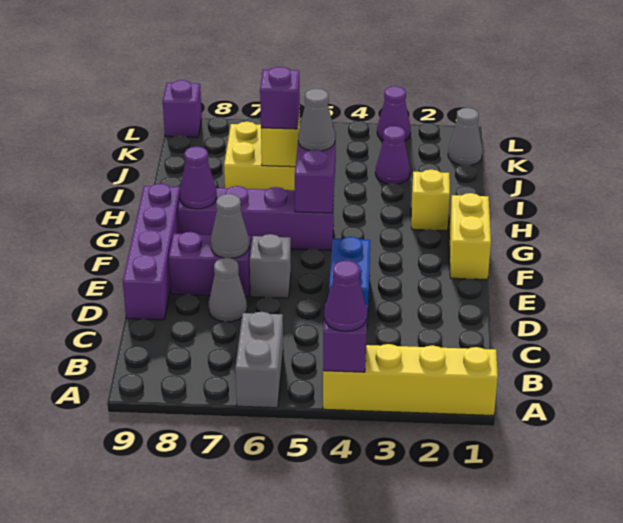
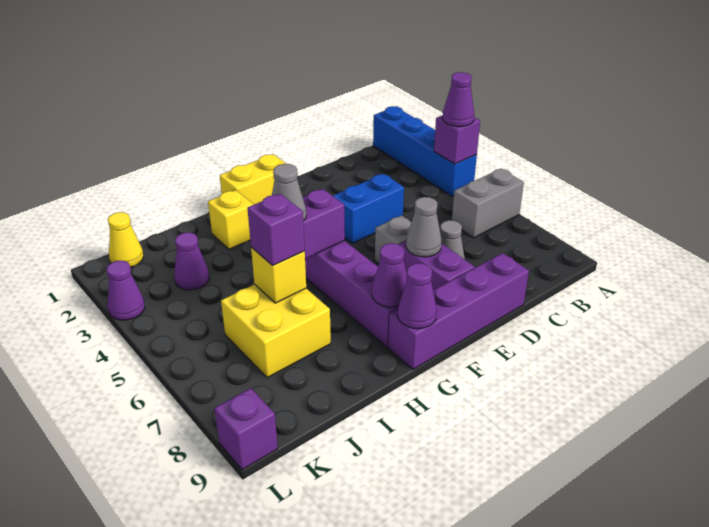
yellow brick A1:A4 level 1 -> blue brick A1:A4 level 1
none -> purple cone G9 level 2
grey cone K1 level 1 -> yellow cone K1 level 1

